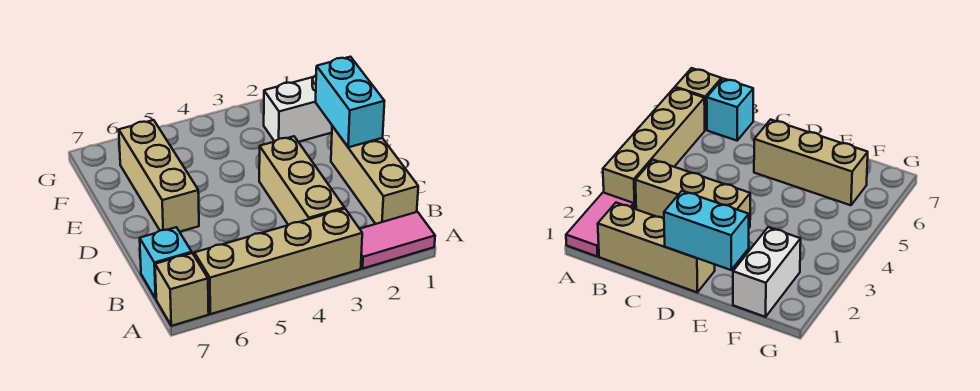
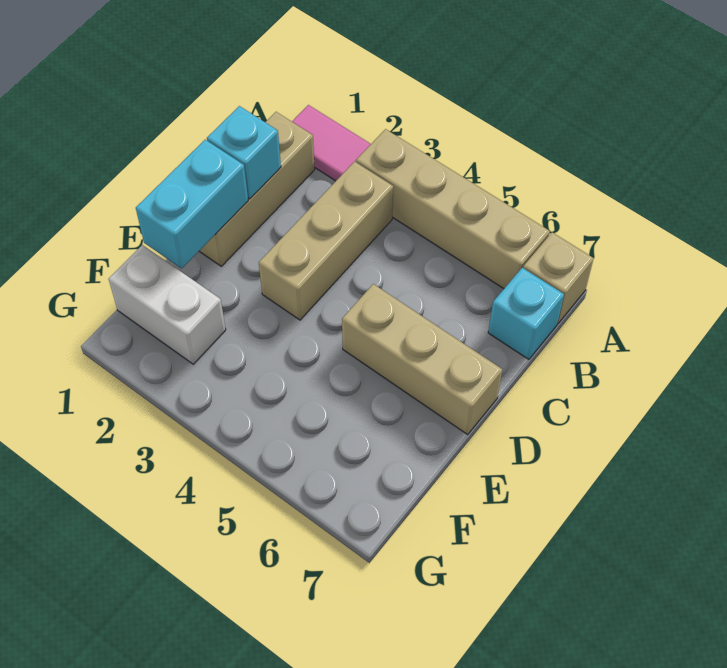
none -> cyan brick C1 level 2
tan brick D6:F6 level 1 -> tan brick D5:D7 level 1

